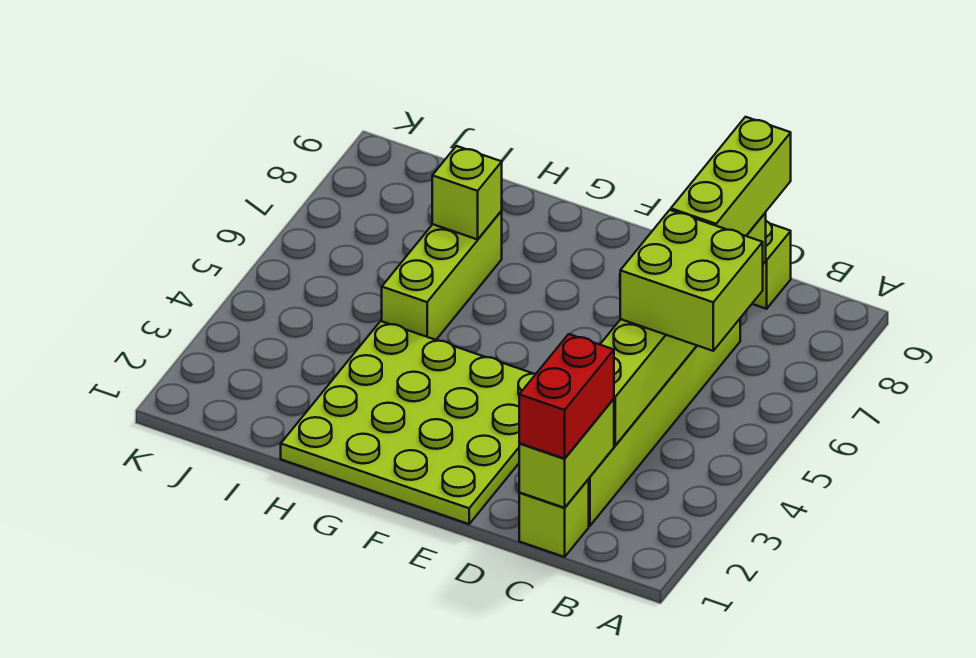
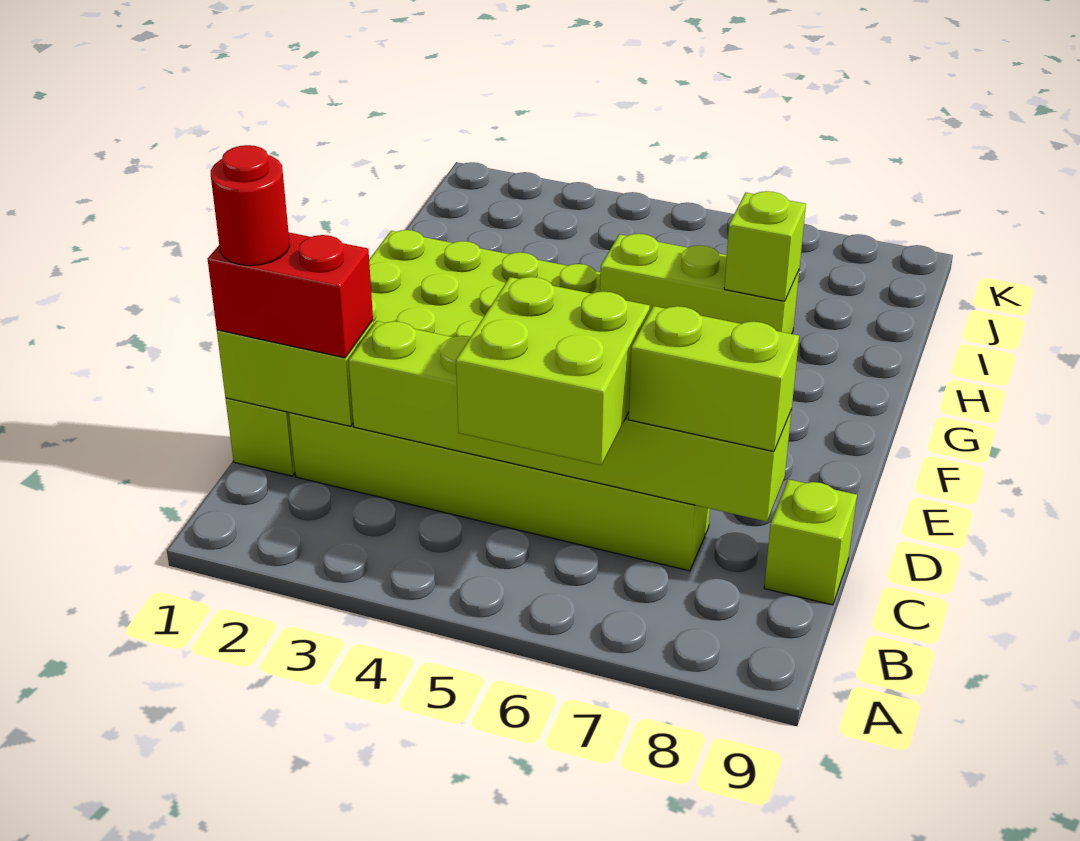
none -> red round brick C1 level 4
lime brick C7:C9 level 3 -> lime brick C7:C8 level 3

